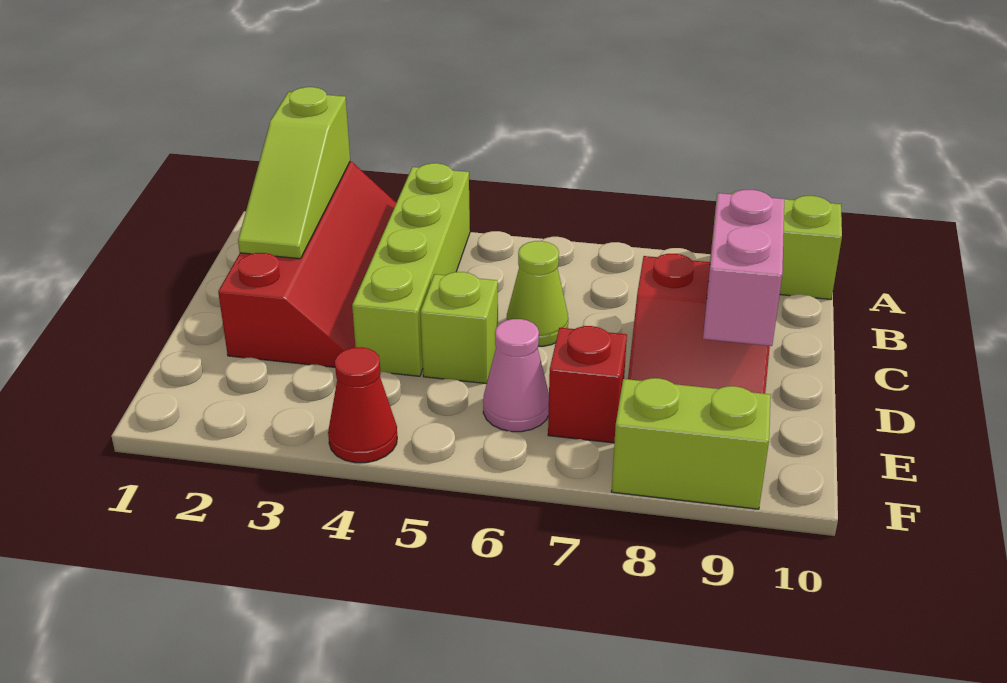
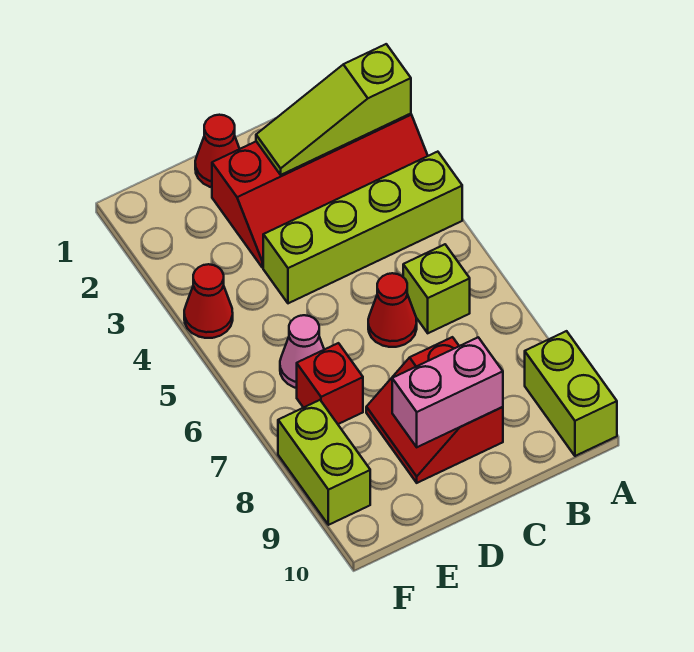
lime cone C6 level 1 -> red cone C6 level 1
none -> red cone D1 level 1
lime brick D5 level 1 -> lime brick B6 level 1

